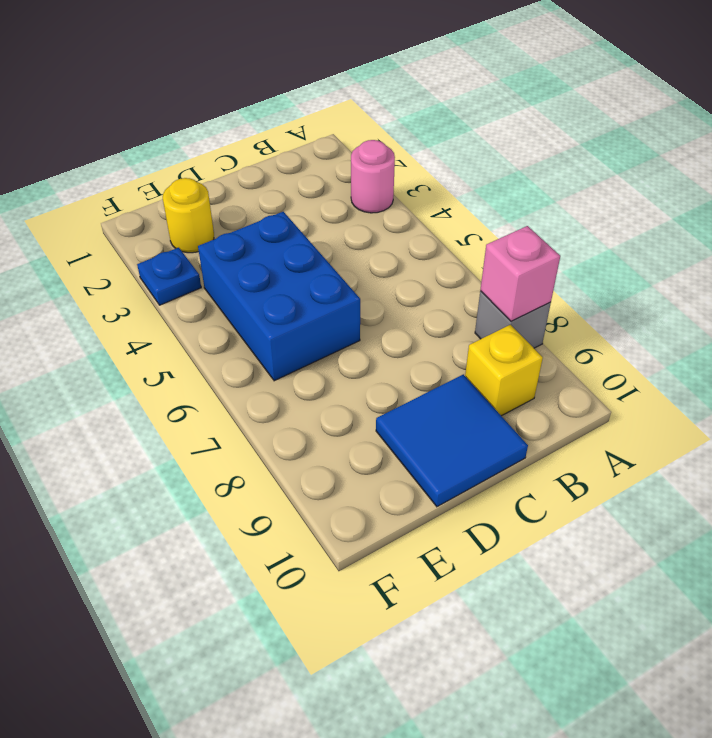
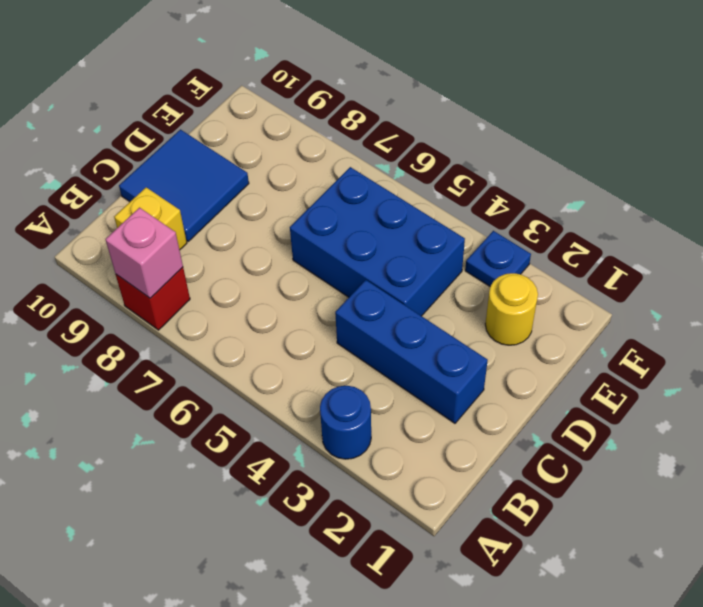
pink round brick A3 level 1 -> blue round brick A3 level 1
grey brick A8 level 1 -> red brick A8 level 1
none -> blue brick C2:C4 level 1

